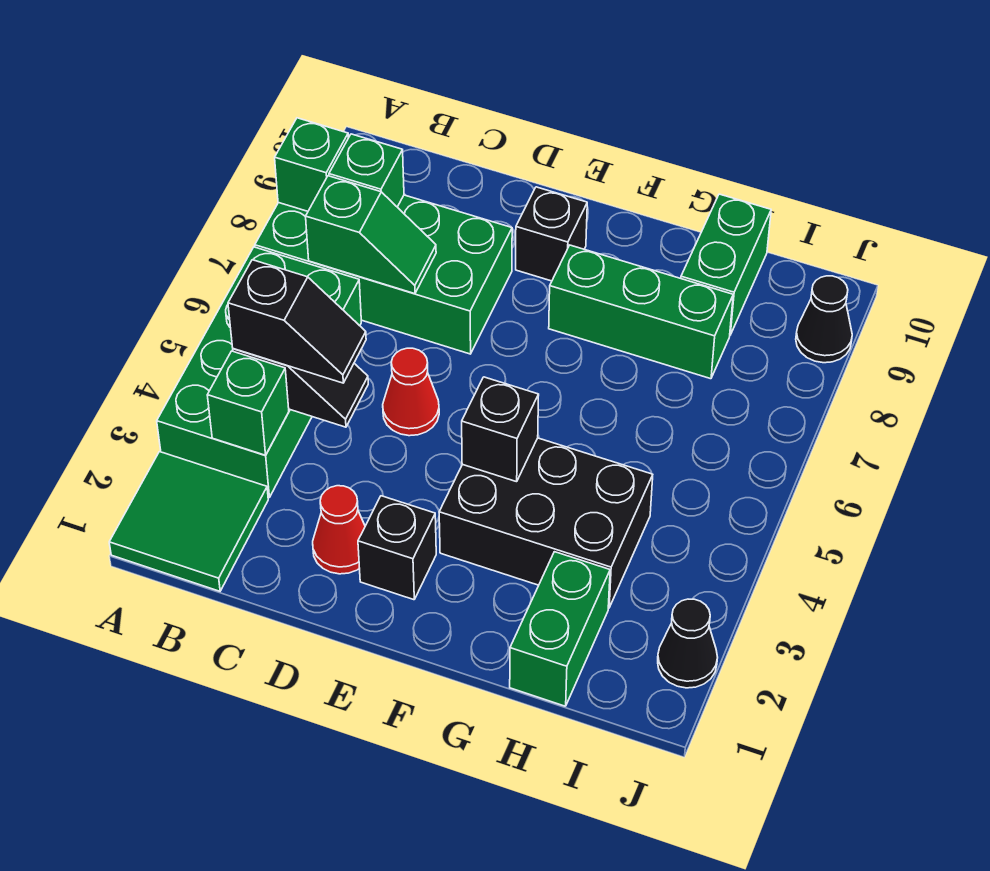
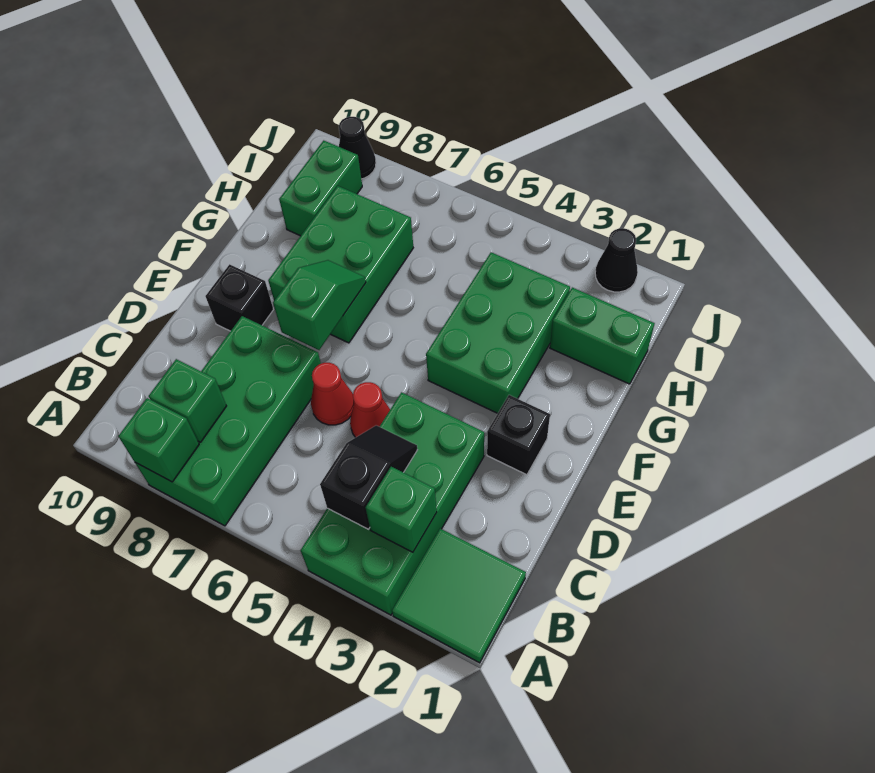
green brick A3:B6 level 1 -> green brick A3:D4 level 1
black slope B4:C4 level 3 top B -> none
green slope B7:C7 level 2 top B -> green slope E7:F7 level 2 top E
red cone D2 level 1 -> red cone D6 level 1
black brick F3:H4 level 1 -> green brick F3:H4 level 1
black brick F4 level 2 -> none
green brick F8:H8 level 1 -> green brick F7:H8 level 1
green brick H9:H10 level 1 -> green brick H9:I9 level 1

